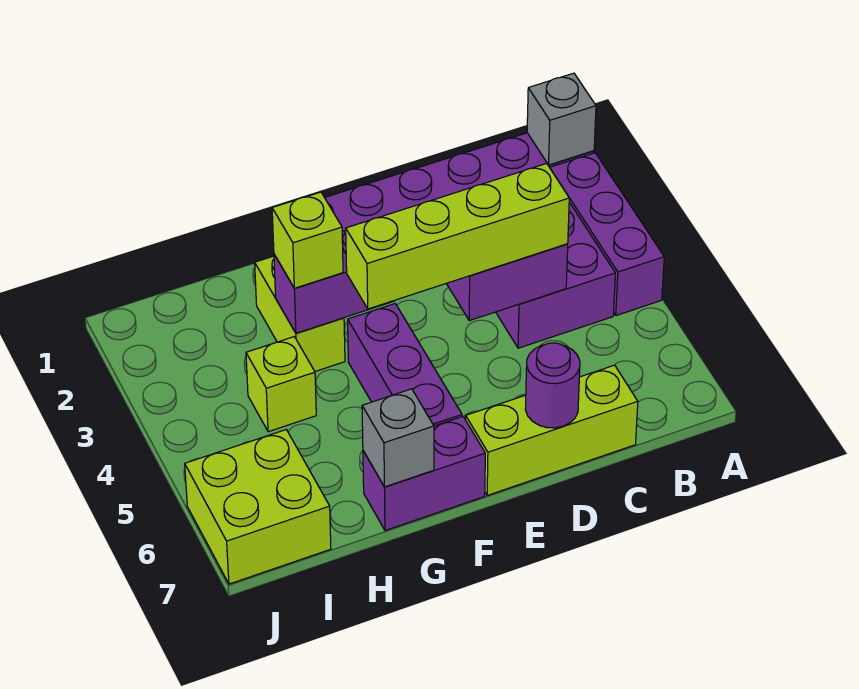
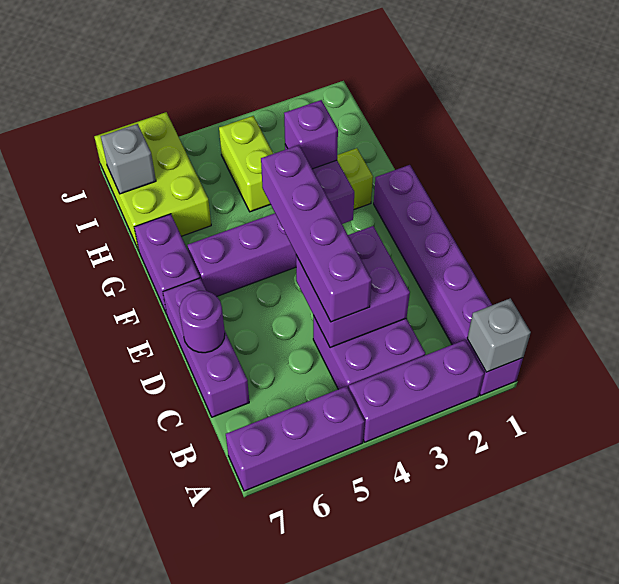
none -> purple brick A5:A7 level 1
lime brick C4:F4 level 3 -> purple brick C4:F4 level 3
lime brick C7:E7 level 1 -> purple brick C7:E7 level 1
lime brick G3 level 3 -> purple brick G3 level 3
grey brick G7 level 2 -> grey brick I7 level 2
lime brick H4 level 1 -> lime brick H4:I4 level 1
lime brick I6:J7 level 1 -> lime brick H6:J7 level 1

